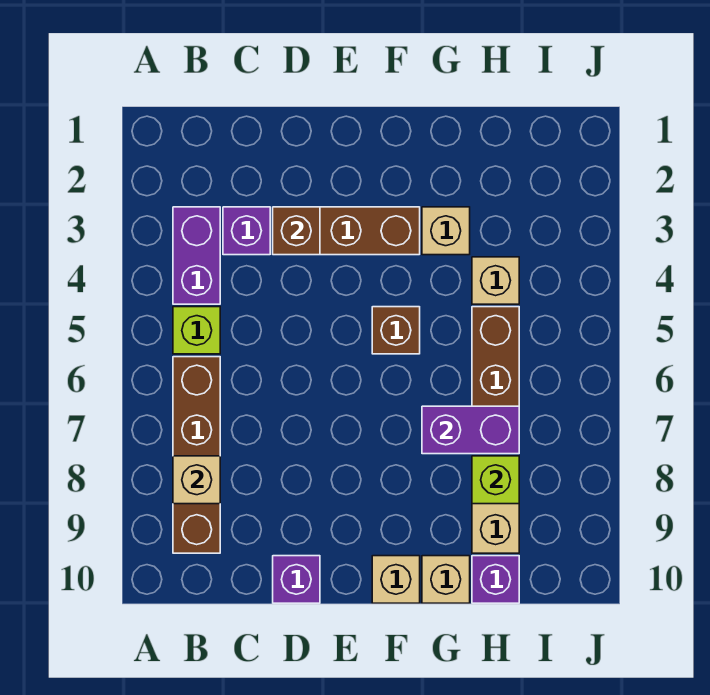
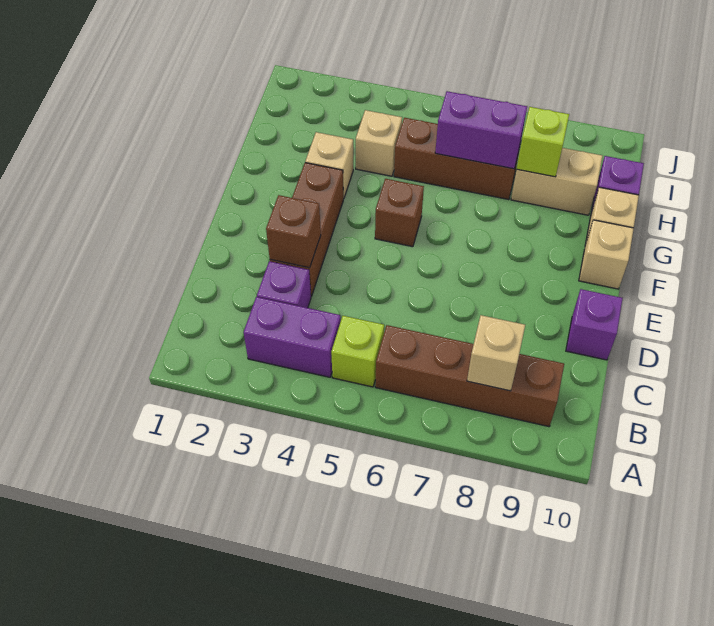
purple brick G7:H7 level 2 -> purple brick H6:H7 level 2

